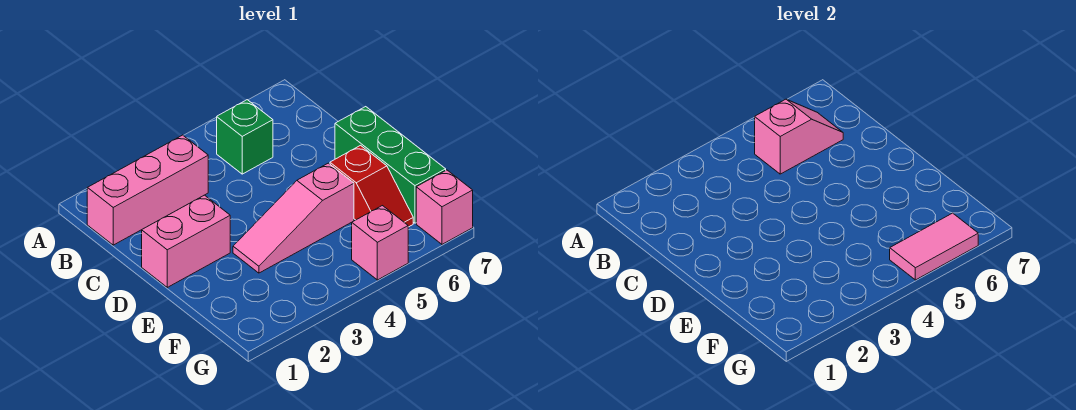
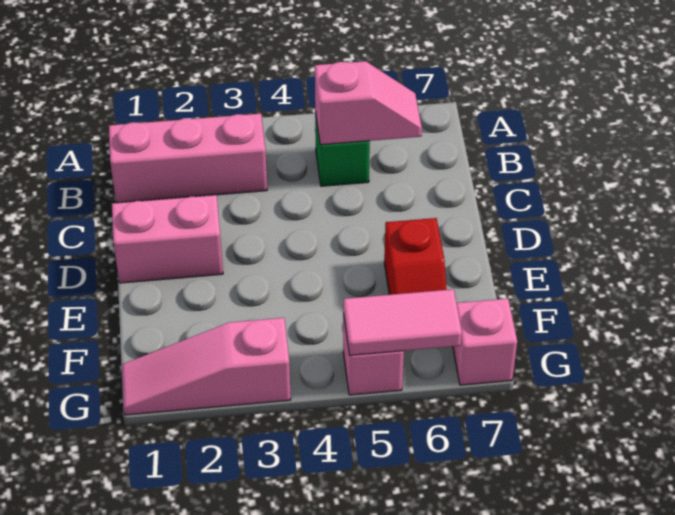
green brick D7:F7 level 1 -> none
pink slope E3:E5 level 1 top 5 -> pink slope G1:G3 level 1 top 3

